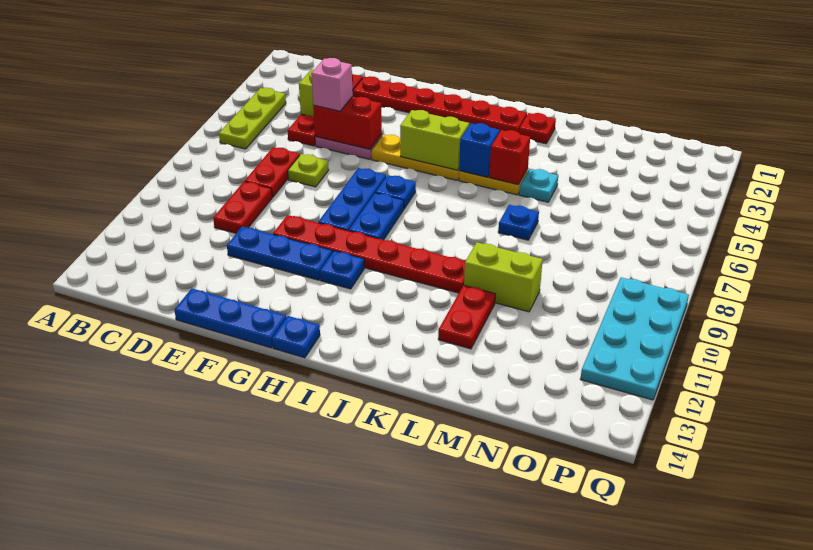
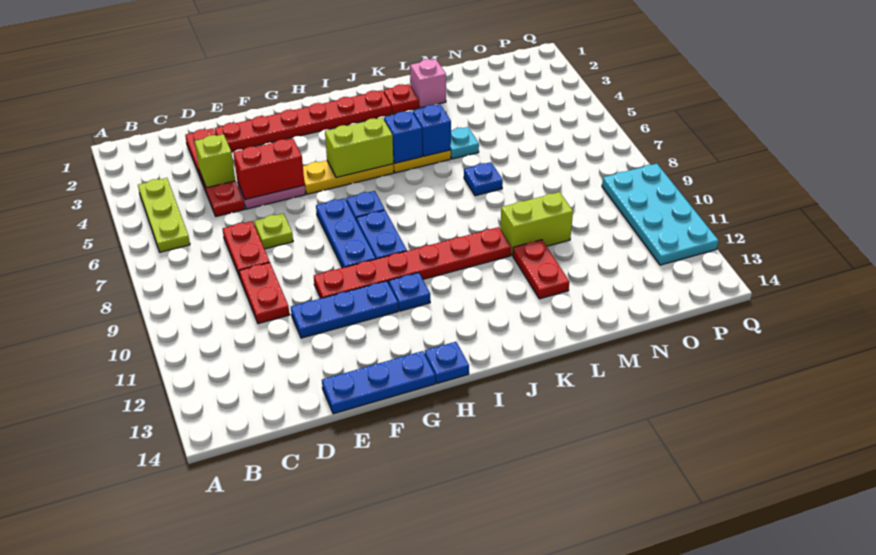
pink brick E5 level 3 -> pink brick L2 level 1
red brick K5 level 2 -> blue brick K5 level 2

